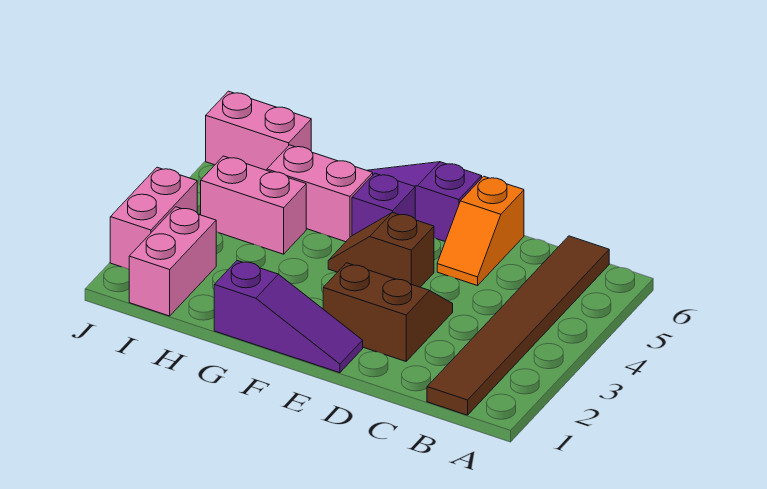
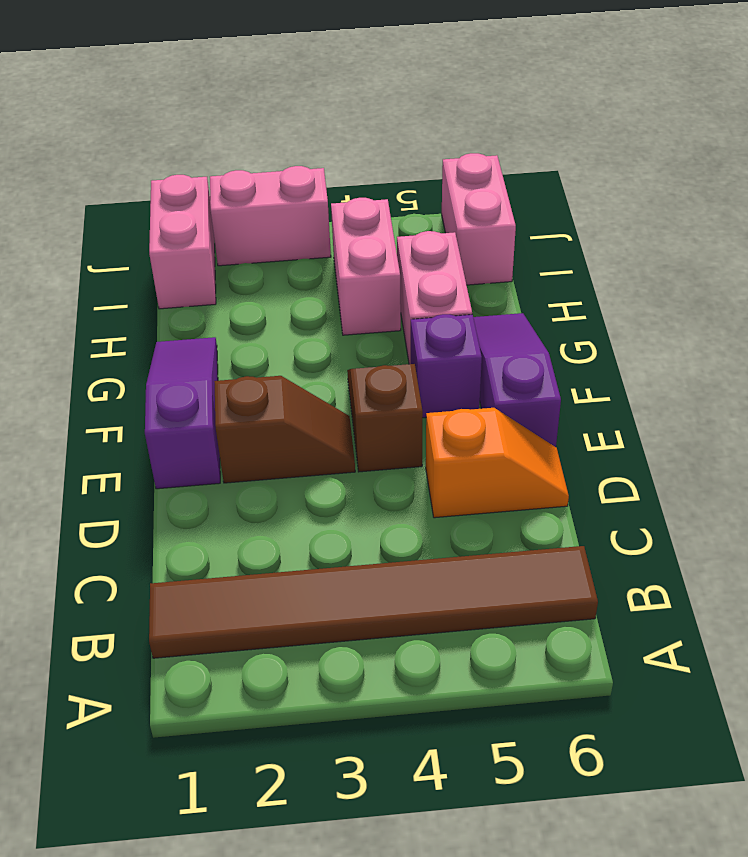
brown slope D2:E3 level 1 top 2 -> brown slope E2:E3 level 1 top 2
orange slope D5:D6 level 1 top 6 -> orange slope D5:D6 level 1 top 5
purple slope E1:G1 level 1 top G -> purple slope E1:G1 level 1 top E
pink brick I1:I2 level 1 -> pink brick I1:J1 level 1

